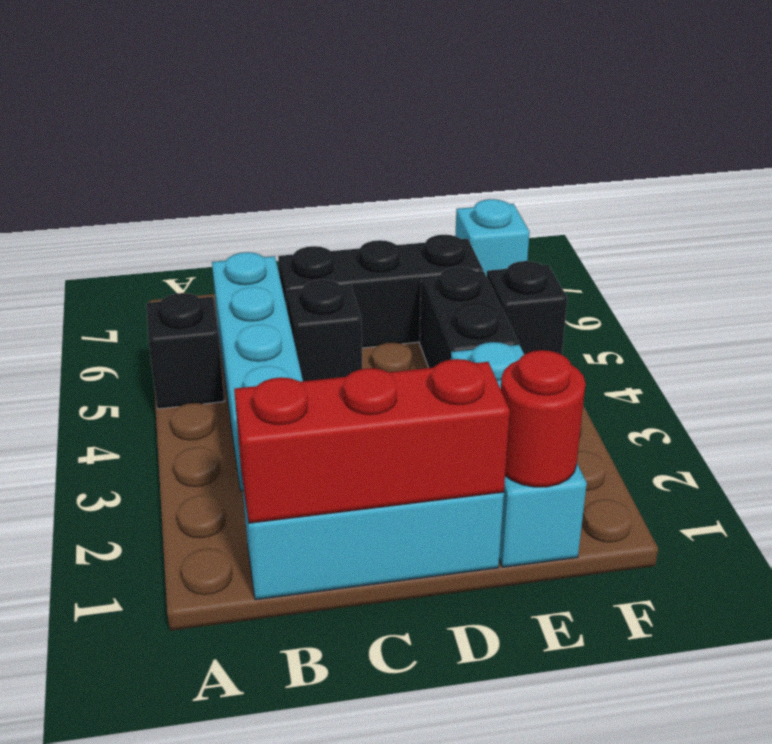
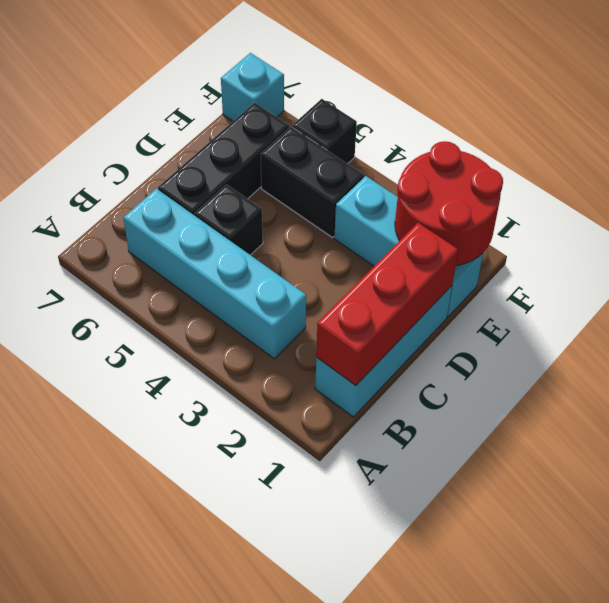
black brick A5 level 1 -> none
red round brick E1 level 2 -> red round brick E1:F2 level 2

